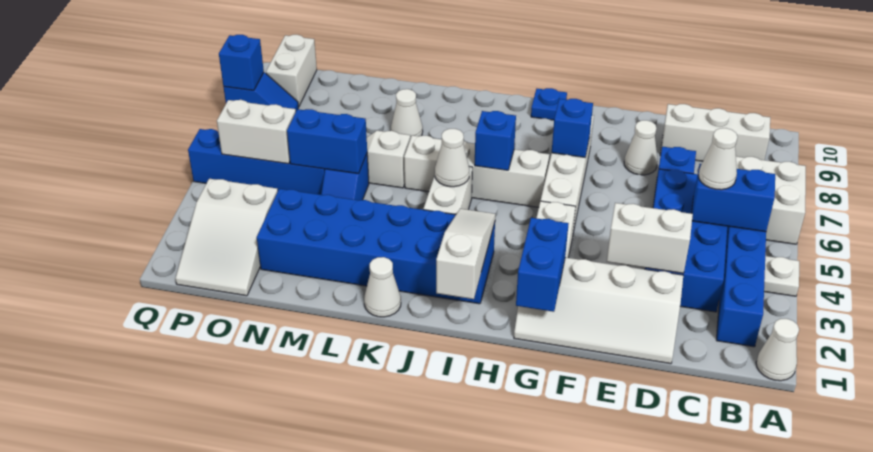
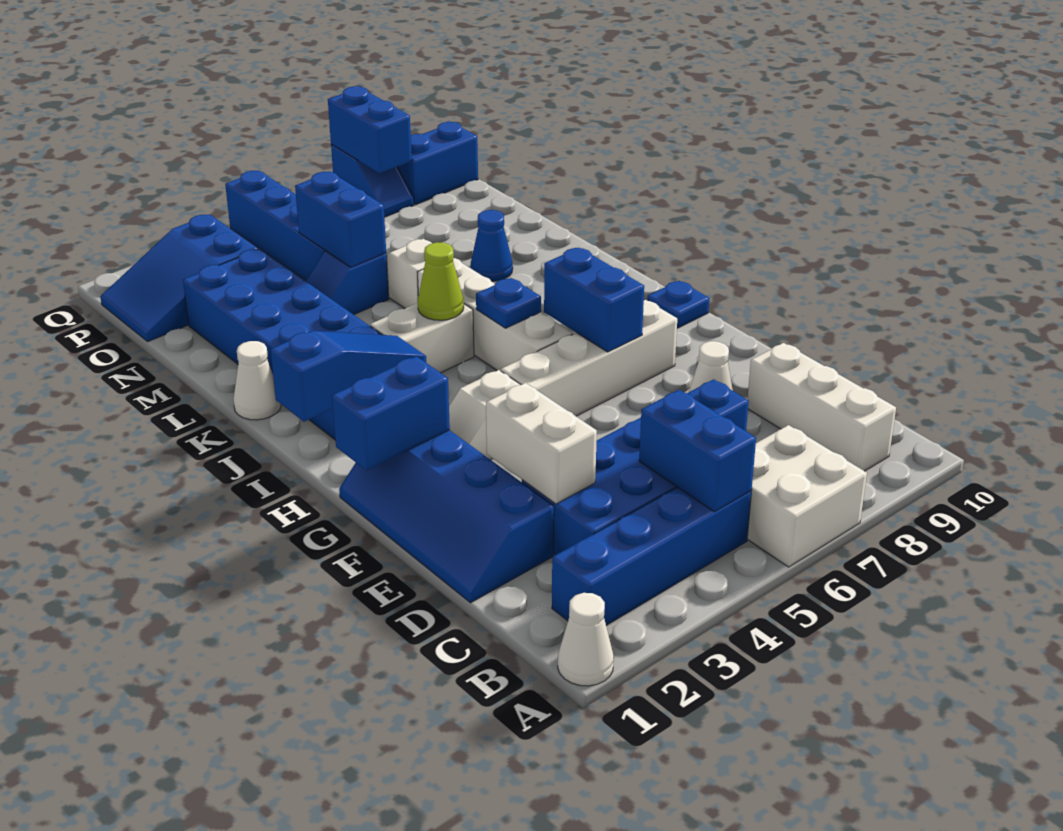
white plate A4 level 1 -> none
white cone C5 level 3 -> none
white slope D1:G2 level 1 top 2 -> blue slope D1:G2 level 1 top 2
blue brick G7 level 2 -> blue brick G7:H7 level 2
white slope I1:I3 level 2 top 1 -> blue slope I1:I3 level 2 top 1
blue brick I6 level 2 -> blue plate I6 level 2
white cone J5 level 2 -> lime cone J5 level 2
white cone L8 level 1 -> blue cone L8 level 1
white slope O1:P3 level 1 top 3 -> blue slope O1:P3 level 1 top 3
white brick O5:P5 level 2 -> none
white brick P9:P10 level 1 -> blue brick P9:P10 level 1
blue brick Q8 level 2 -> blue brick P8:Q8 level 2

